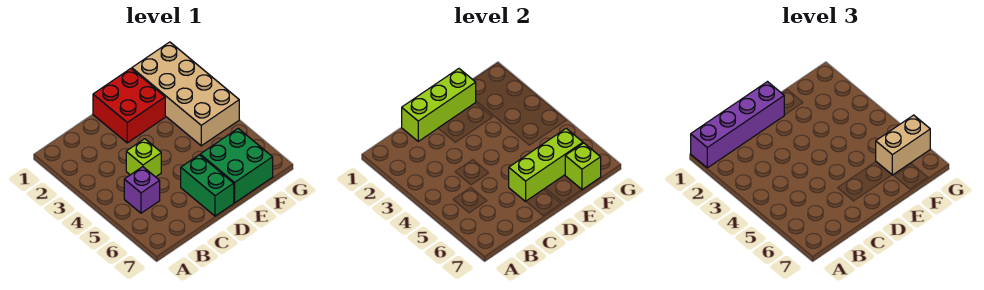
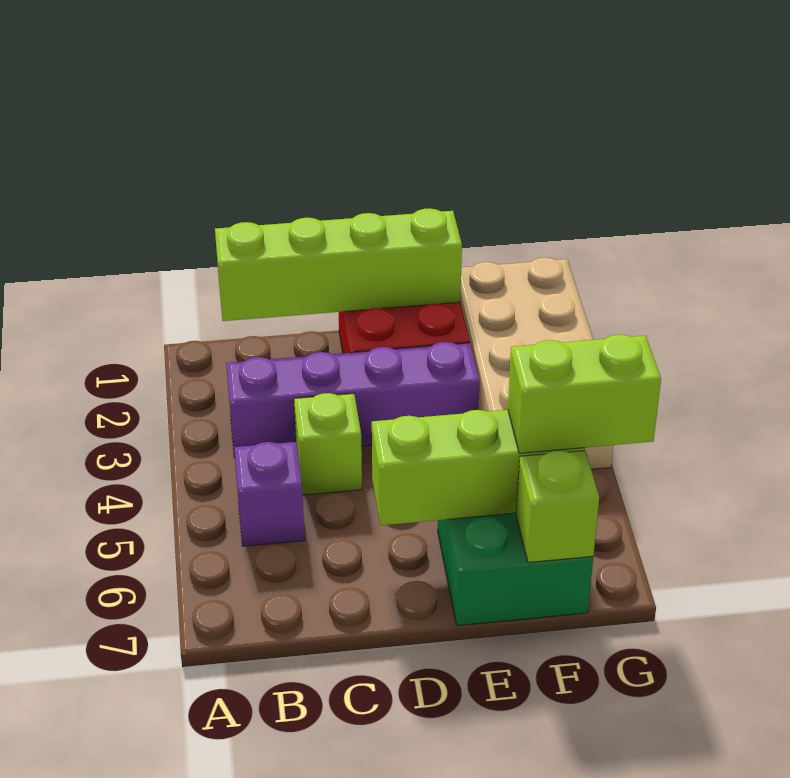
purple brick A1:D1 level 3 -> purple brick B3:E3 level 1
lime brick C1:E1 level 2 -> lime brick B1:E1 level 2
green brick D6:D7 level 1 -> none
tan brick F6:G6 level 3 -> lime brick F6:G6 level 3

